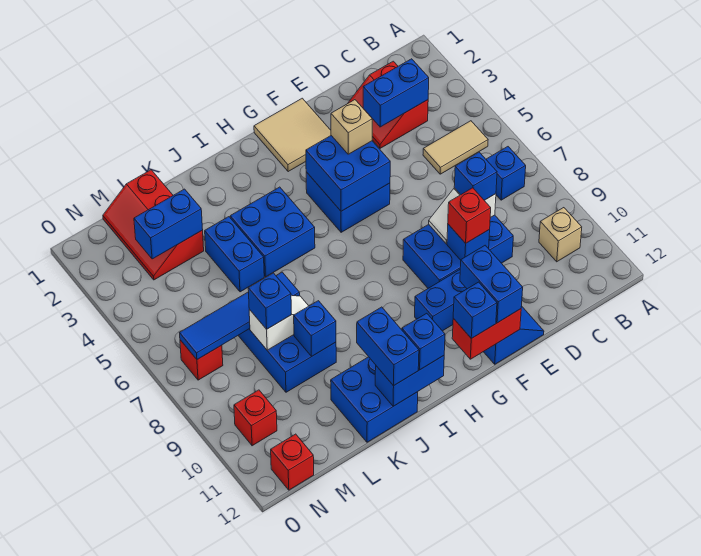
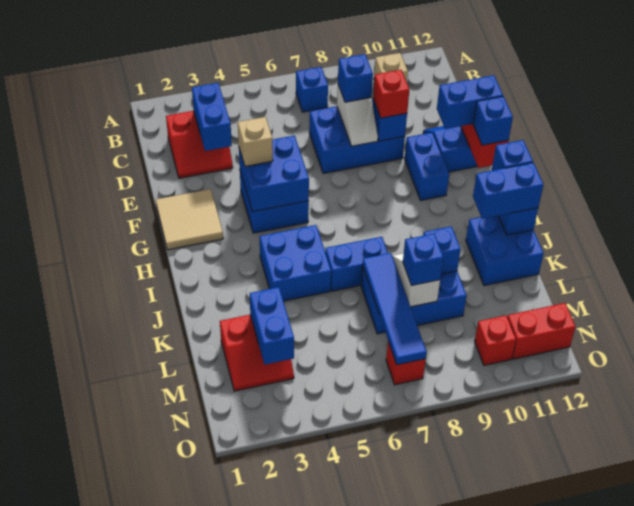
tan tile B5:C5 level 1 -> none
blue brick D8:F9 level 1 -> blue brick D7:E9 level 1
blue brick K4:K5 level 1 -> blue brick J6:J7 level 1
red slope L1:M3 level 1 top L -> red slope L2:M3 level 1 top L
red brick N12 level 1 -> red brick N11:N12 level 1

